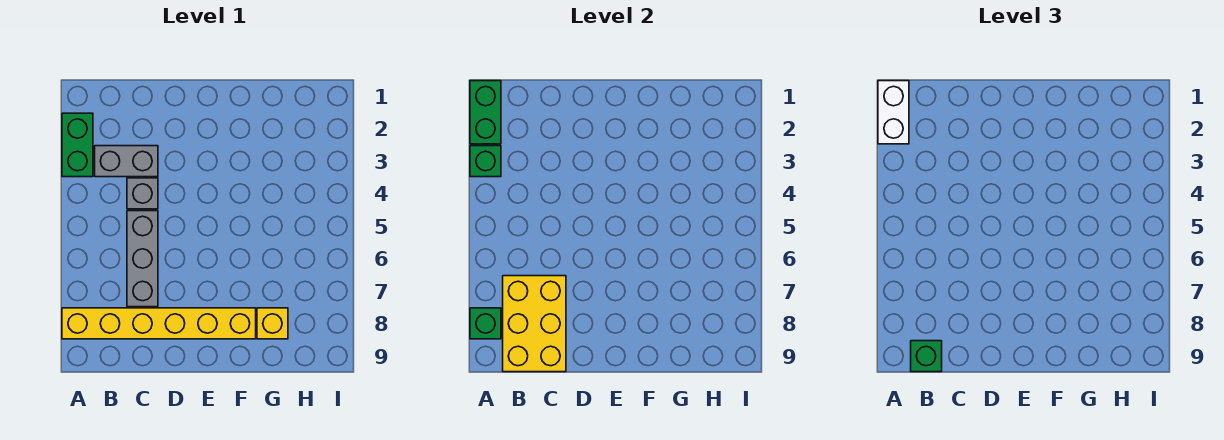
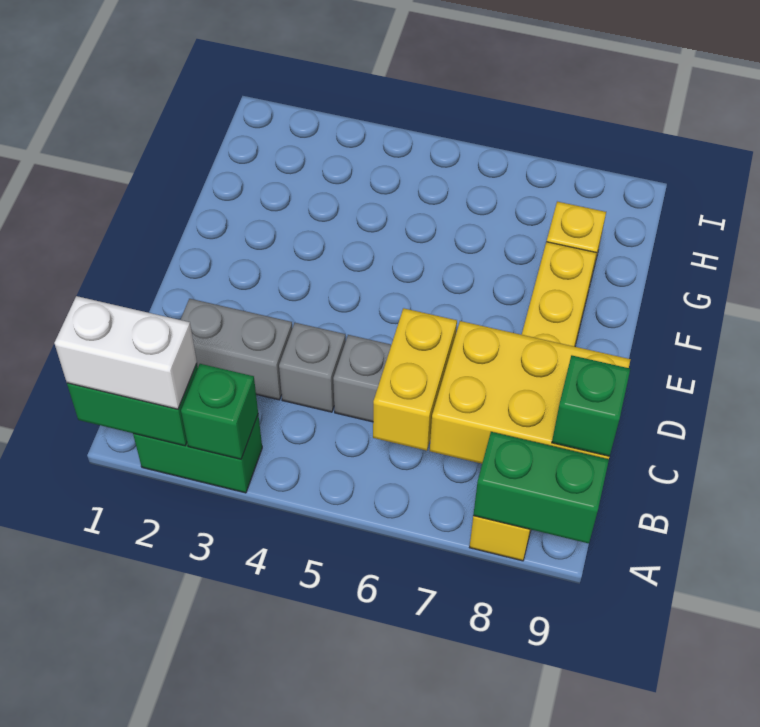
green brick A8 level 2 -> green brick A8:A9 level 2
grey brick B3:C3 level 1 -> grey brick C2:C3 level 1
none -> yellow brick B6:C6 level 2

